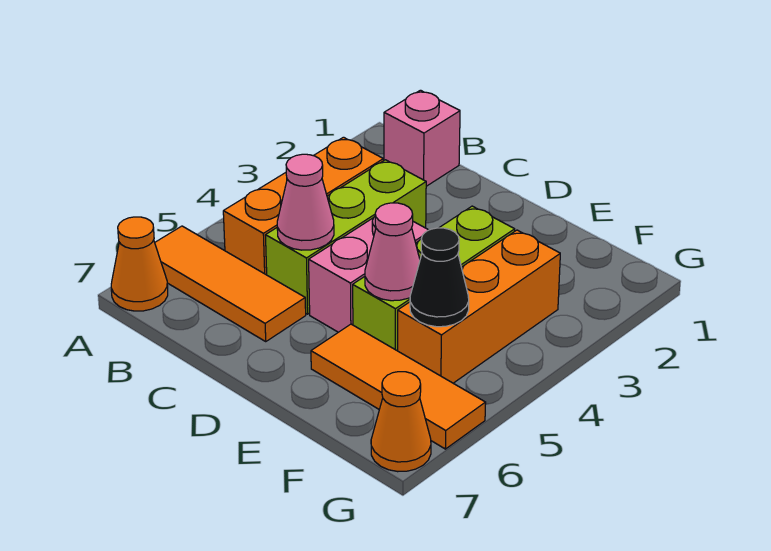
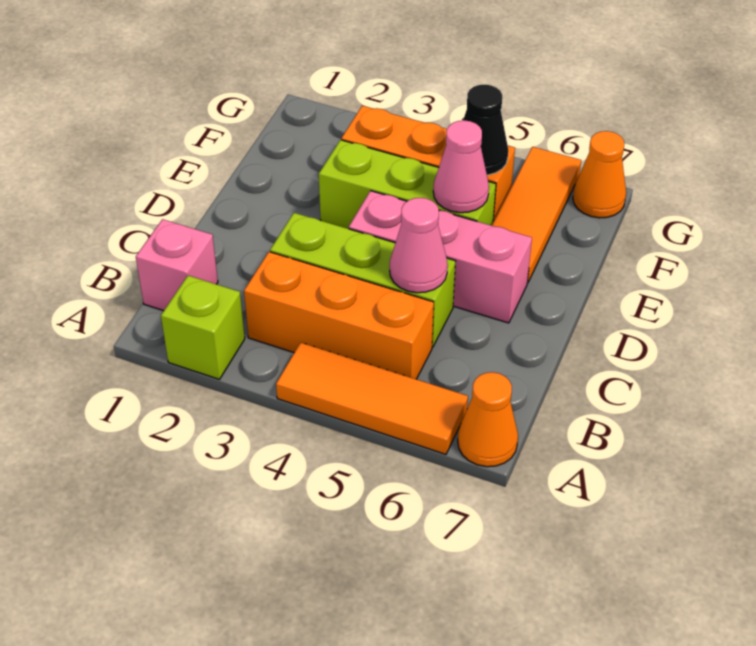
none -> lime brick A2 level 1
orange tile A6:C6 level 1 -> orange tile A4:A6 level 1
pink brick D4:D5 level 1 -> pink brick D4:D6 level 1

